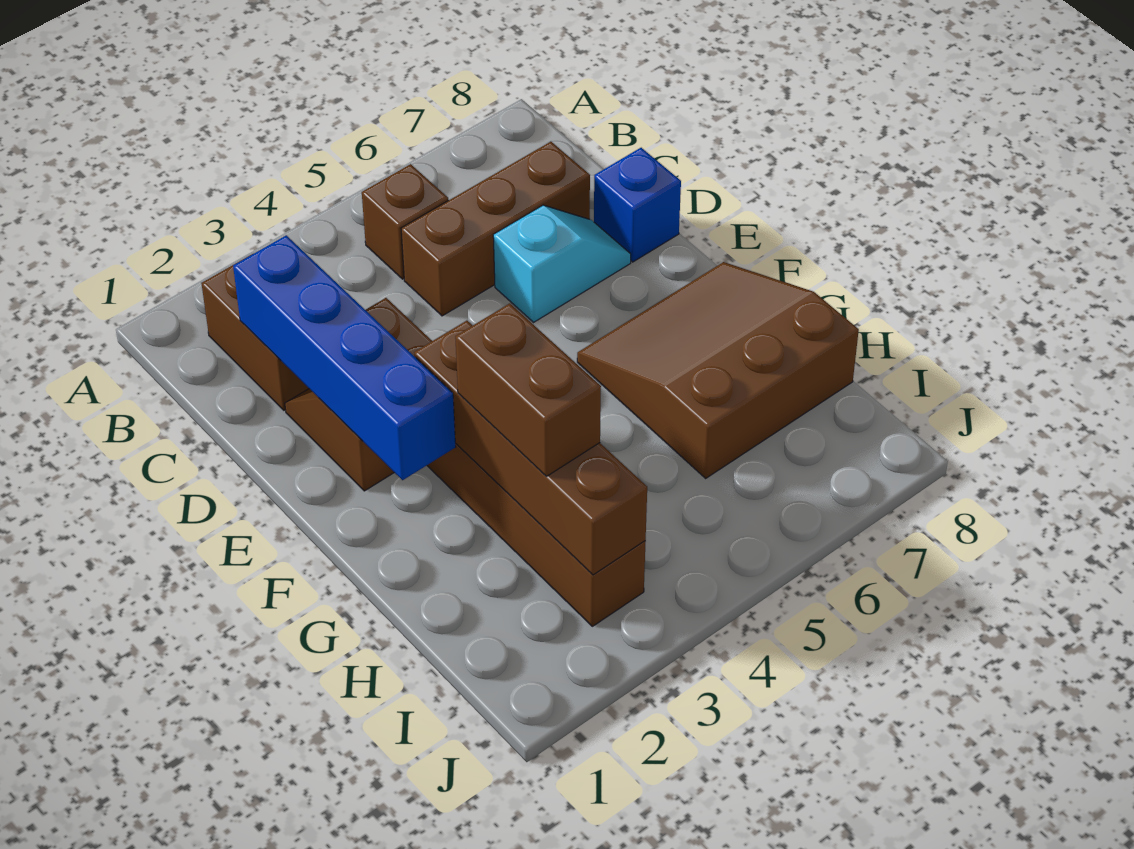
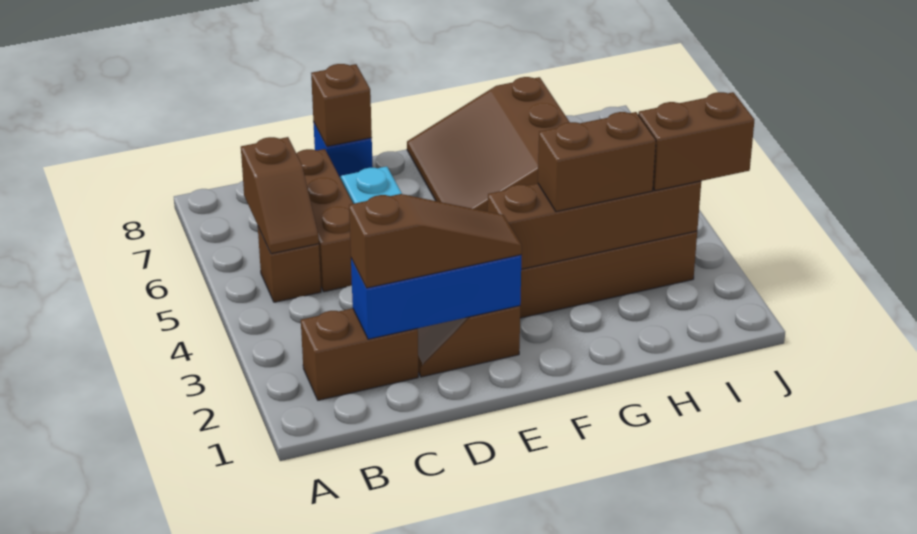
none -> brown slope B5:B6 level 2 top 6
blue brick C2:F2 level 2 -> blue brick C2:E2 level 2
none -> brown slope C2:E2 level 3 top C
none -> brown brick D8 level 2
none -> brown brick I3:J3 level 3

